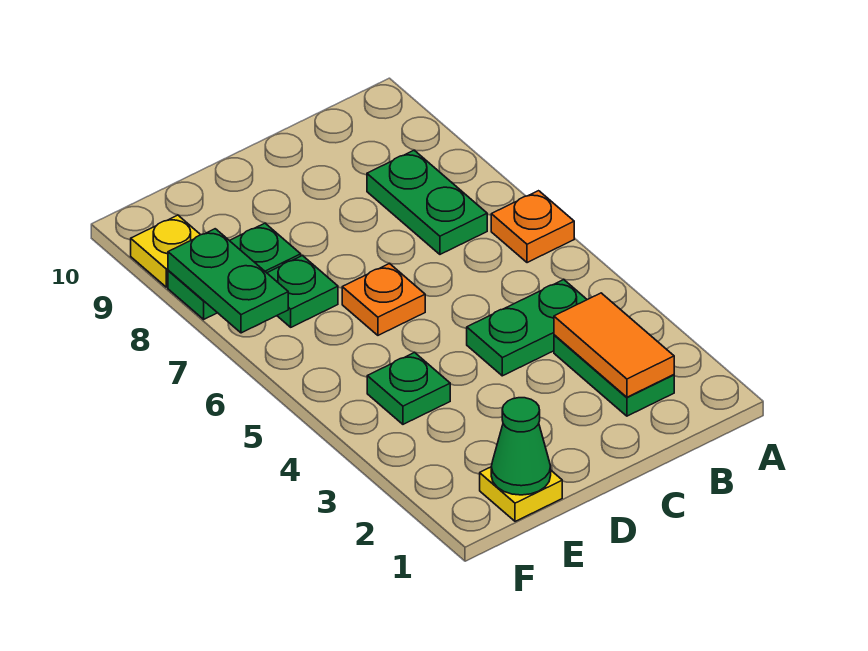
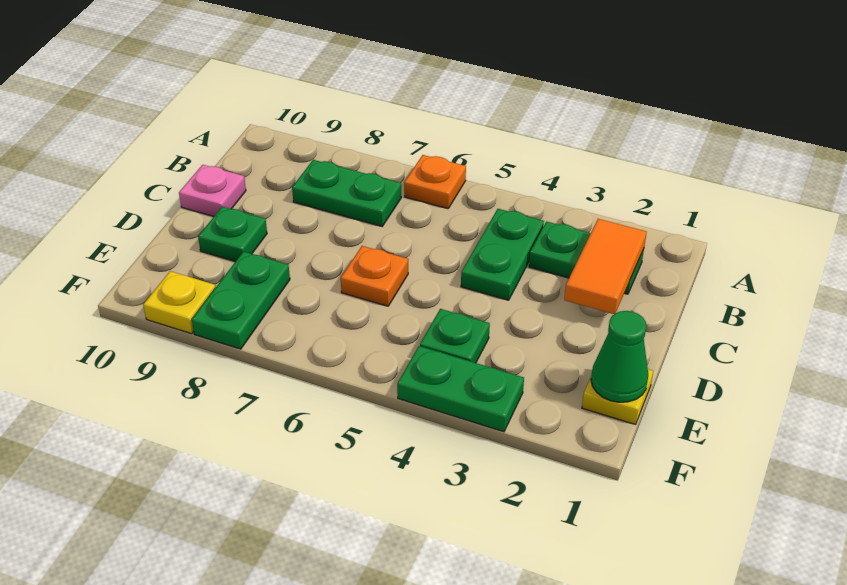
orange tile B2:B3 level 2 -> orange tile B2:C2 level 2
none -> pink plate C10 level 1
green plate E7 level 1 -> green plate D9 level 1
green plate F7:F8 level 2 -> green plate F3:F4 level 1

